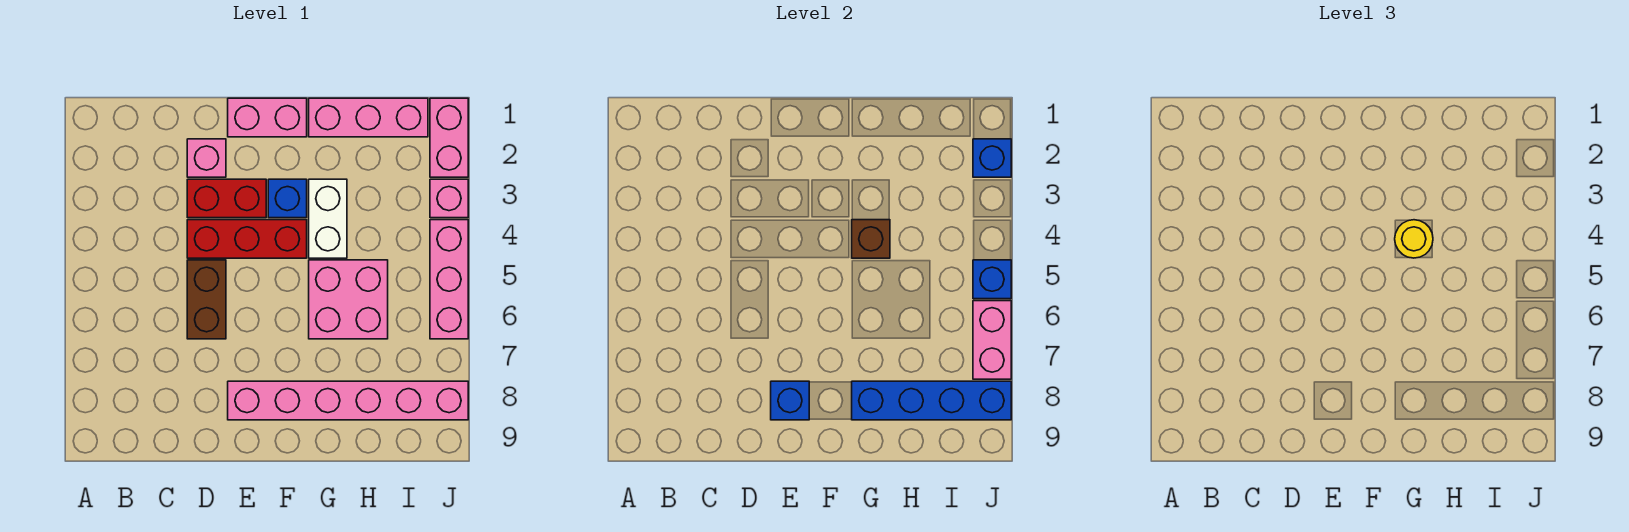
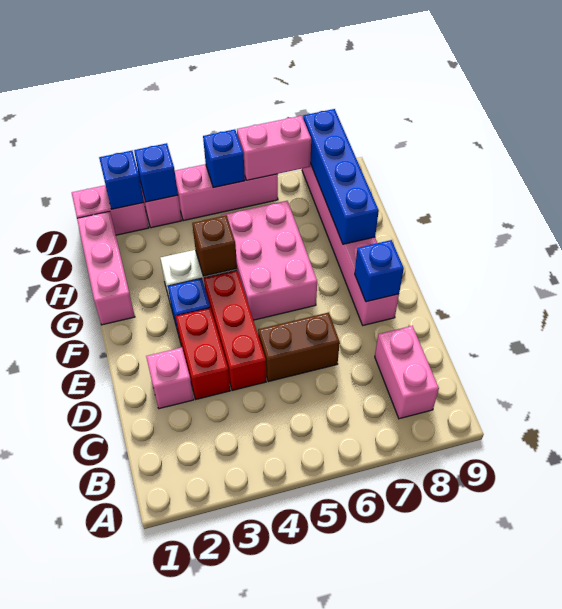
pink brick E1:F1 level 1 -> pink brick B8:C8 level 1
yellow round brick G4 level 3 -> none
pink brick G5:H6 level 1 -> pink brick F5:H6 level 1
none -> blue brick J3 level 2

